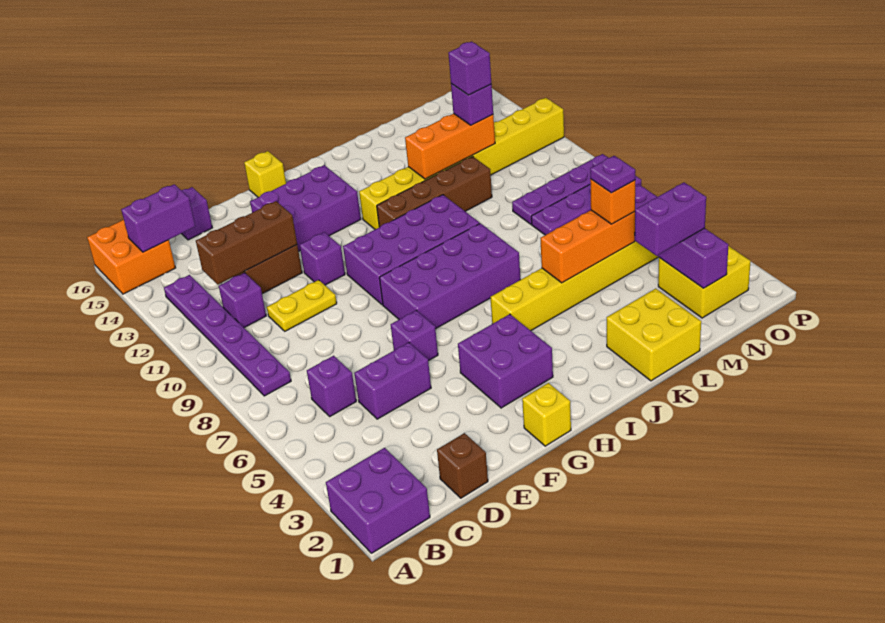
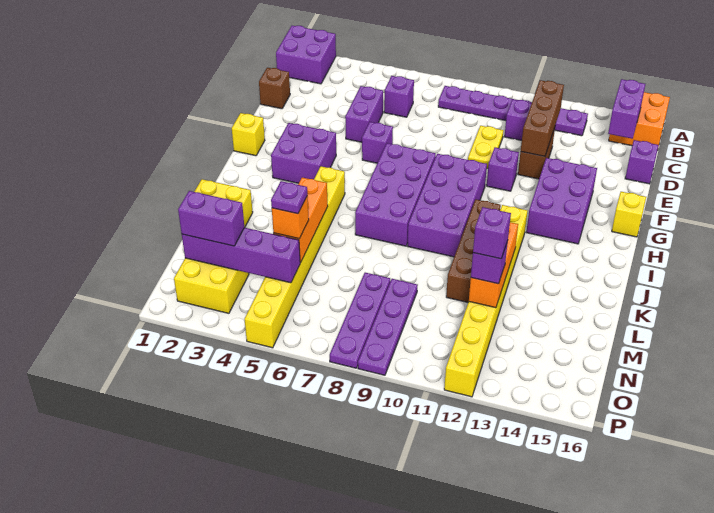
purple brick M3:N3 level 3 -> purple brick N2:N3 level 3

